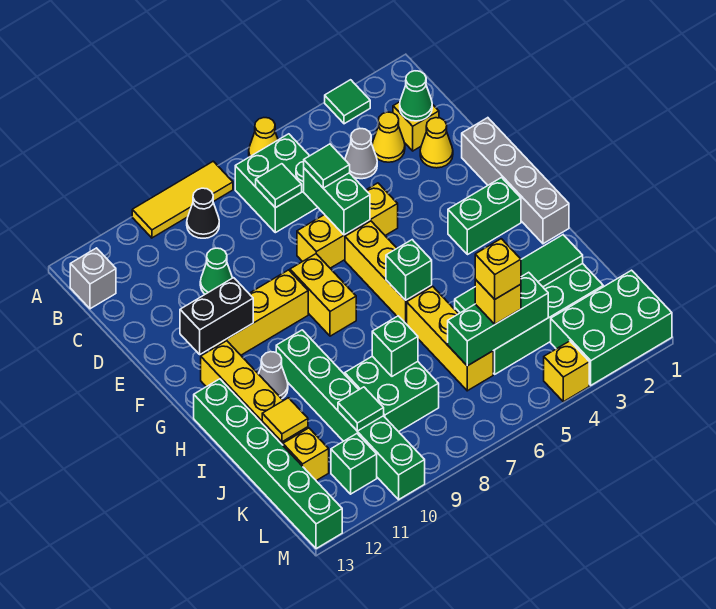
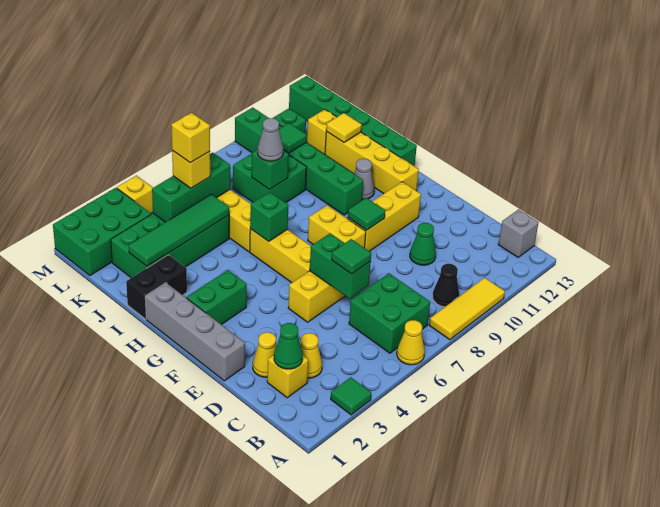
grey cone C4 level 1 -> grey cone J8 level 3
green tile C7 level 2 -> green tile F9 level 2
black brick F11:F12 level 2 -> black brick I1:I2 level 1

